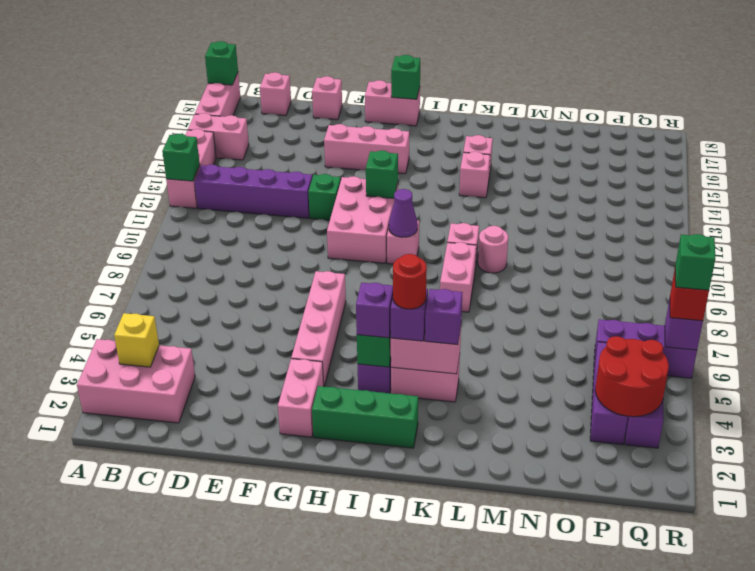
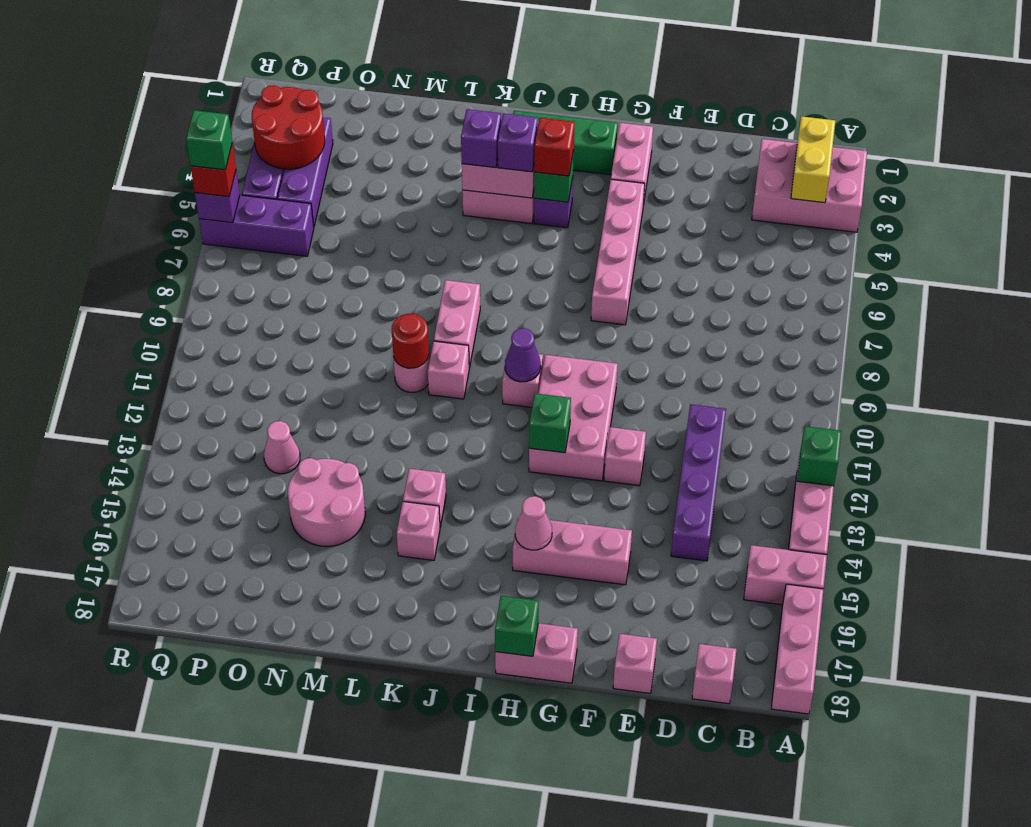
green brick A18 level 2 -> none
yellow brick B3 level 2 -> yellow brick B2:B3 level 2
purple brick B12:E12 level 1 -> purple brick D11:D14 level 1
green brick F12 level 1 -> pink brick F12 level 1
none -> pink cone H15 level 2
purple brick I4 level 3 -> red brick I4 level 3
red round brick J4 level 4 -> red round brick L10 level 2
none -> pink round brick M14:N15 level 1
none -> pink cone O13 level 1

